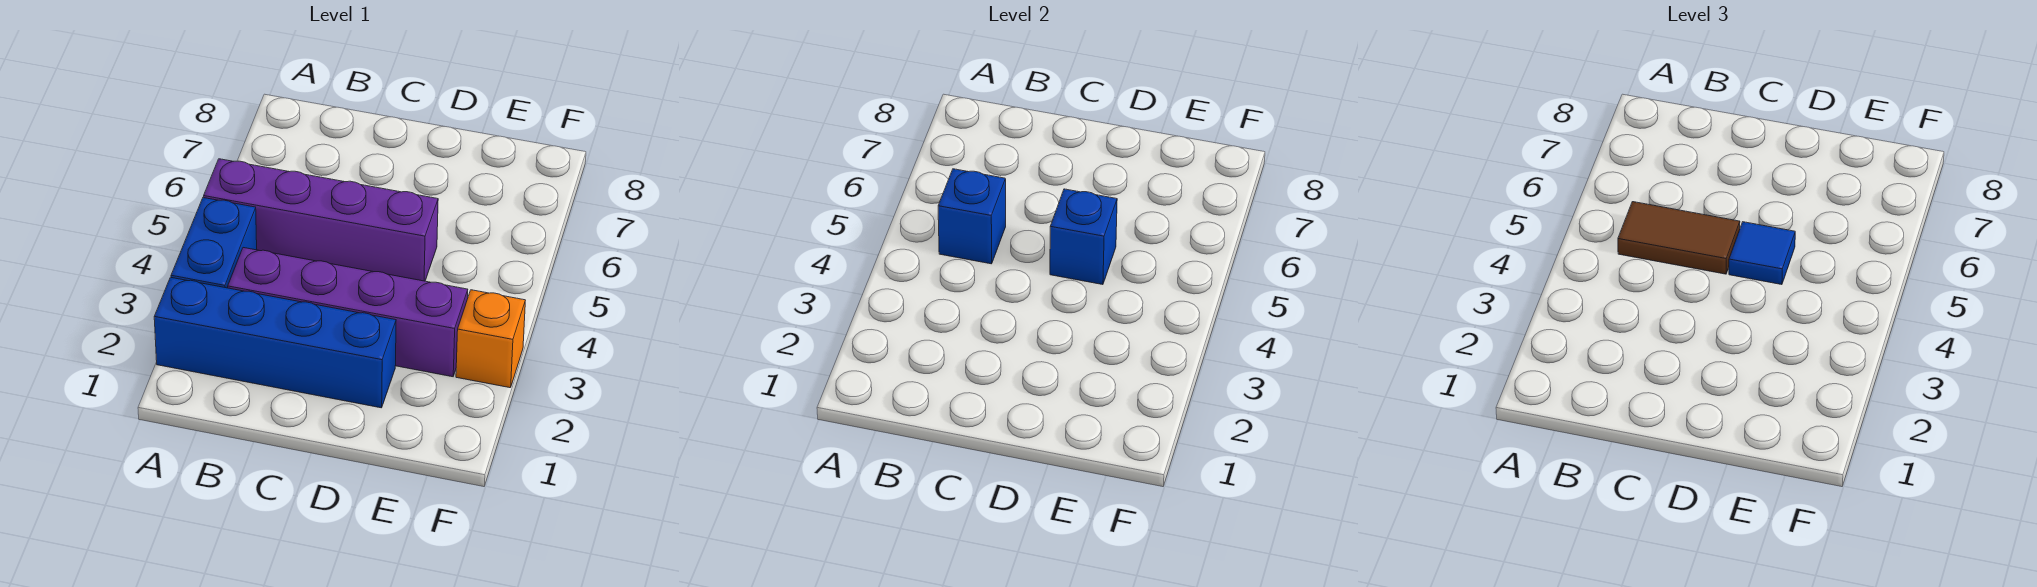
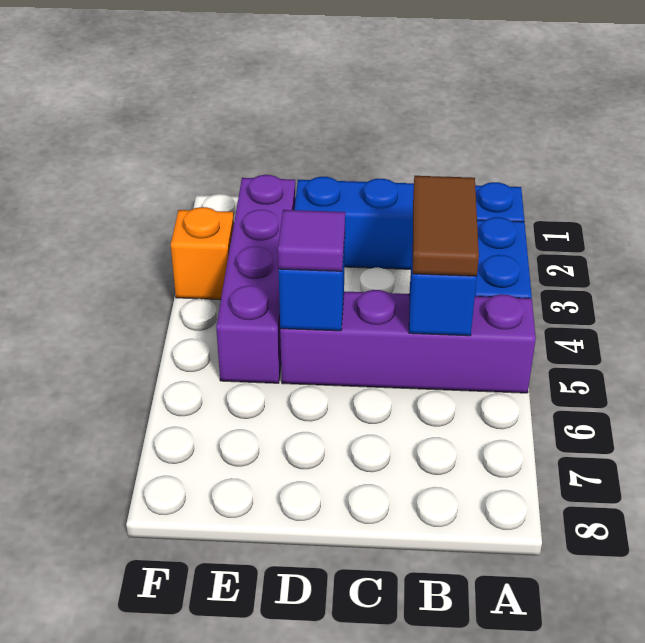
purple brick B3:E3 level 1 -> purple brick E2:E5 level 1
brown tile B5:C5 level 3 -> brown tile B4:B5 level 3
blue tile D5 level 3 -> purple tile D5 level 3

